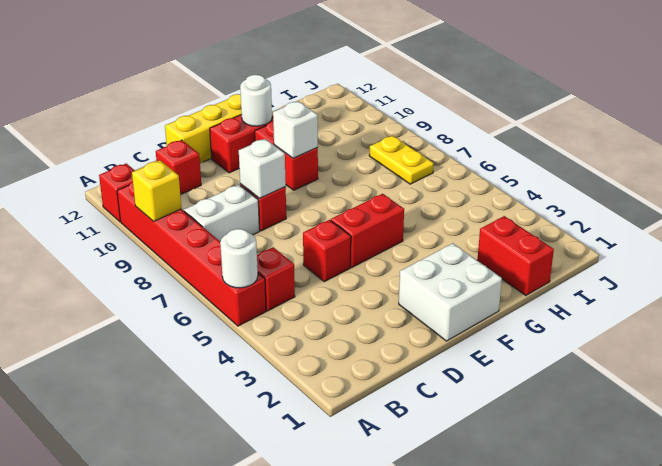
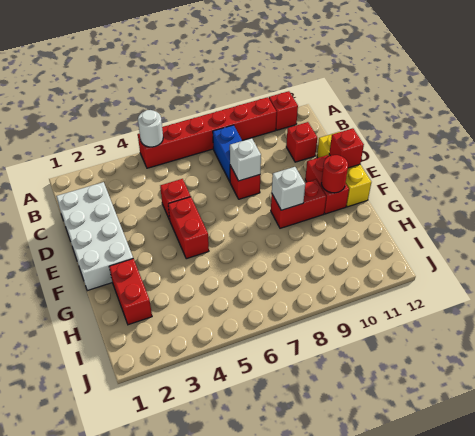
yellow brick A9 level 2 -> none
red brick B5 level 1 -> red brick E12 level 2
white brick B8:C8 level 1 -> blue brick B8:C8 level 1
white brick E1:F2 level 1 -> white brick C1:F2 level 1
white round brick F11 level 2 -> red round brick F11 level 2
red brick H1:H2 level 1 -> red brick G2:H2 level 1
yellow plate I7:I8 level 1 -> none

